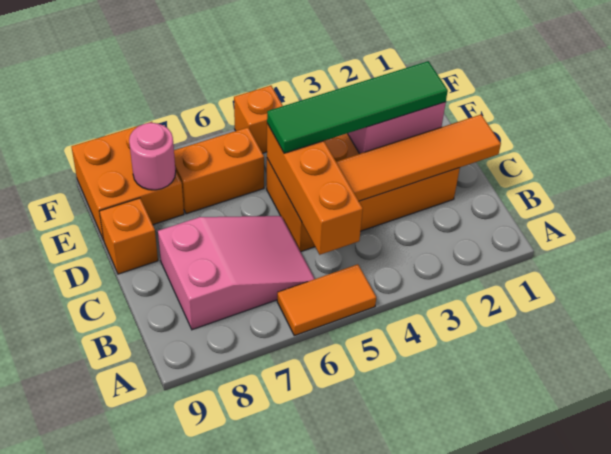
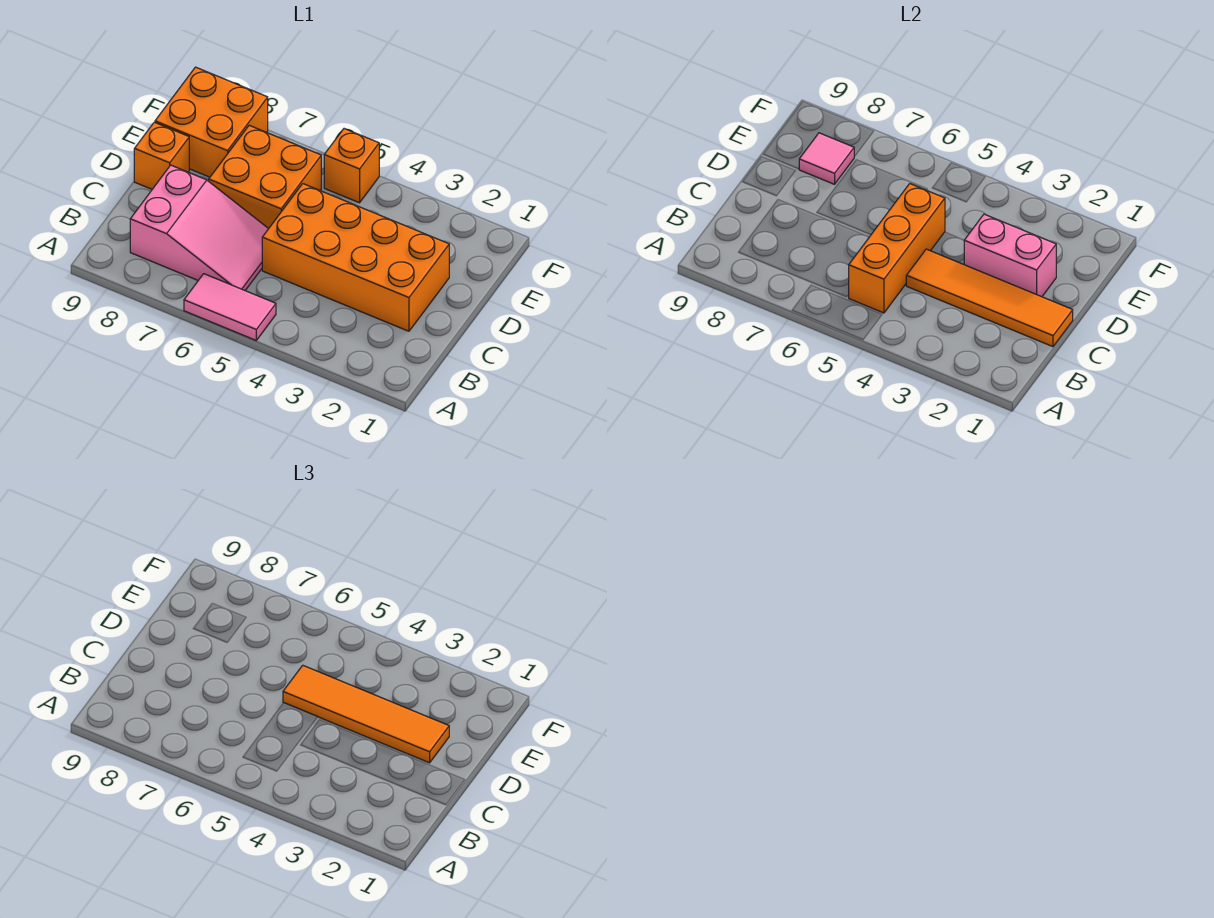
orange tile A5:A6 level 1 -> pink tile A5:A6 level 1
green tile D2:D5 level 3 -> orange tile D2:D5 level 3
orange brick E6:E7 level 1 -> orange brick D6:E7 level 1
pink round brick E8 level 2 -> pink tile E8 level 2

